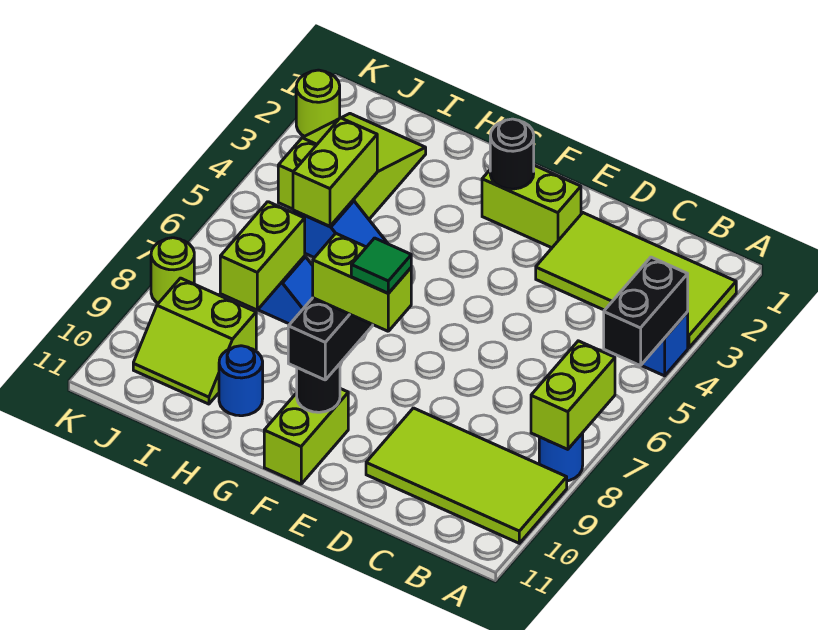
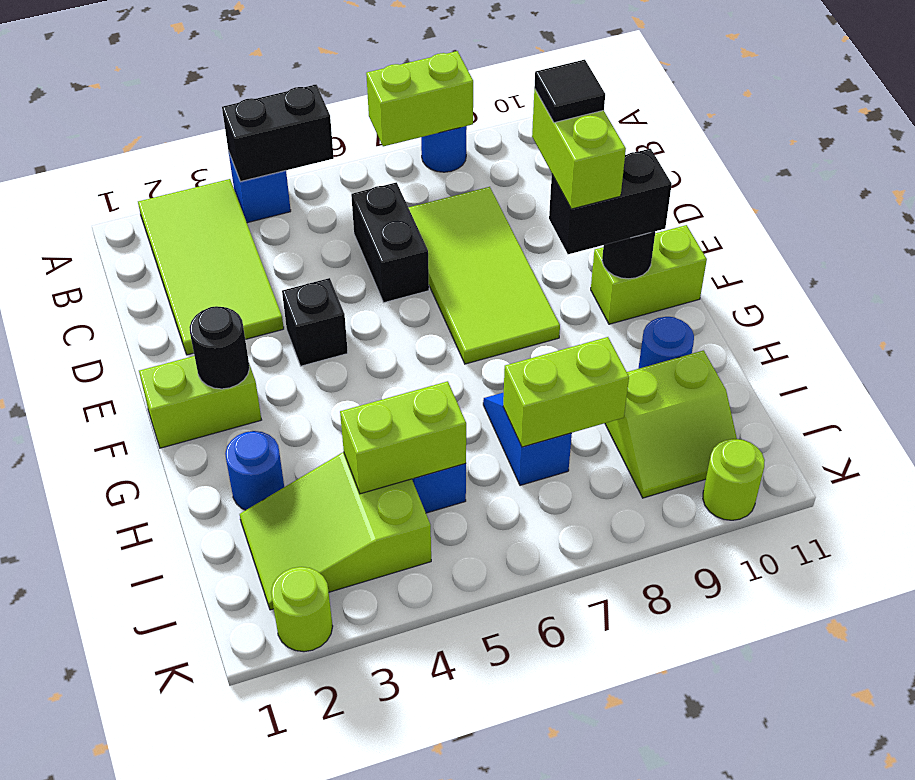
lime tile A9:D10 level 1 -> lime tile C7:F8 level 1
none -> black brick C6:D6 level 1
lime brick E2:F2 level 1 -> lime brick F1:F2 level 1
none -> black brick E4 level 1
green tile E9 level 5 -> black tile E9 level 5
none -> blue round brick H2 level 1
lime slope I9:J10 level 1 top 9 -> lime slope I9:J10 level 1 top I
lime round brick K8 level 1 -> lime round brick K10 level 1

